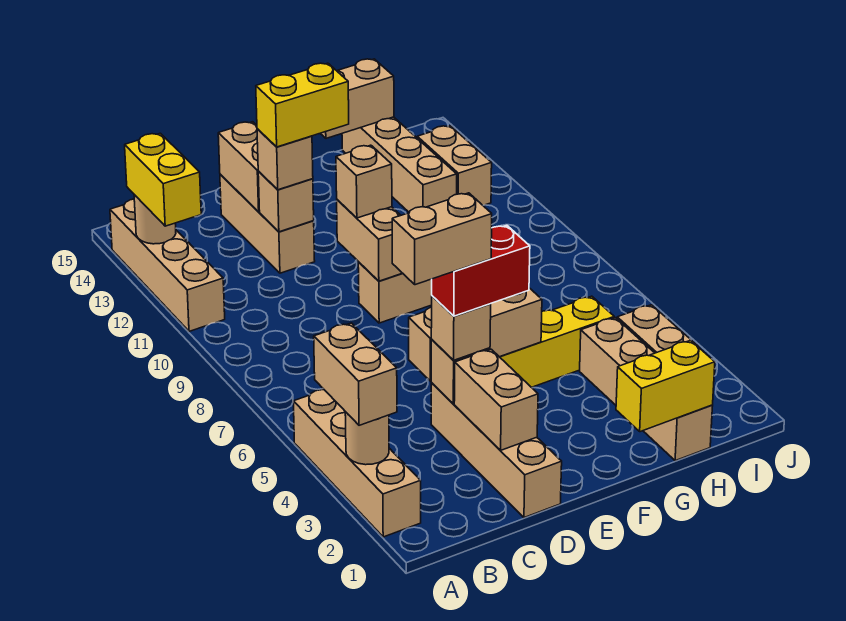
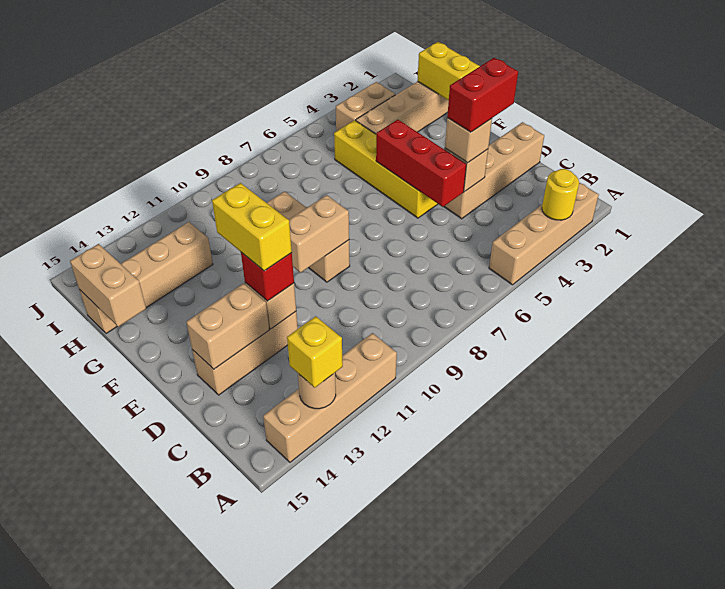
tan round brick A3 level 2 -> yellow round brick A3 level 2
tan brick A3:A4 level 3 -> none
yellow brick A12:A13 level 3 -> yellow brick A13 level 3
tan brick C4:D4 level 5 -> none
tan brick D2:D3 level 2 -> none
red brick D4:E4 level 4 -> red brick D3:D4 level 4
tan brick D5:F5 level 2 -> red brick D5:F5 level 2
tan brick D12 level 3 -> red brick D12 level 3
tan brick E10 level 3 -> none
tan brick I12:I13 level 1 -> none

